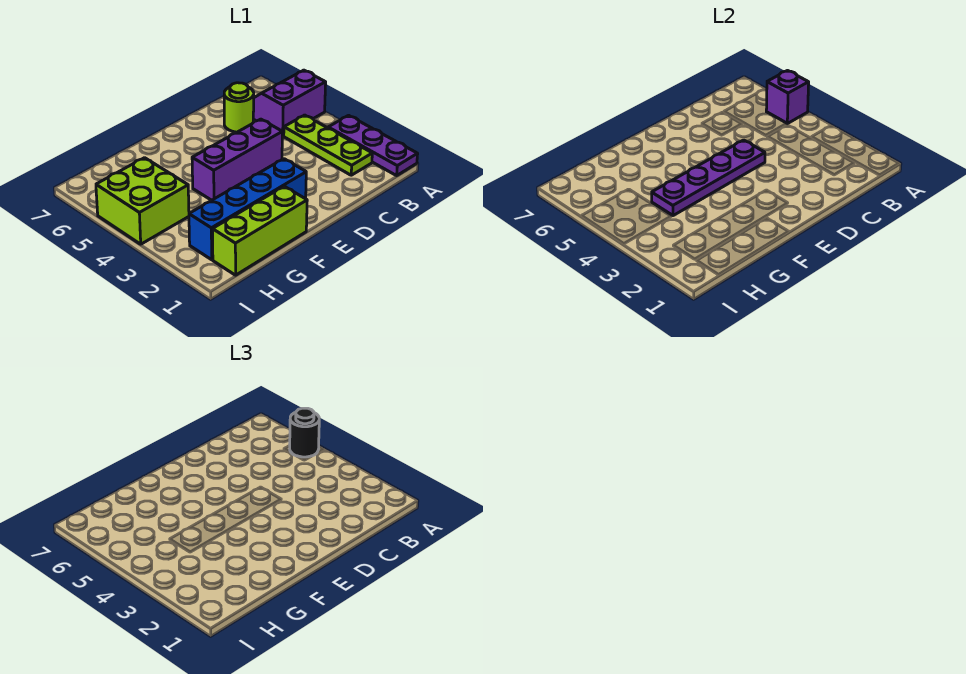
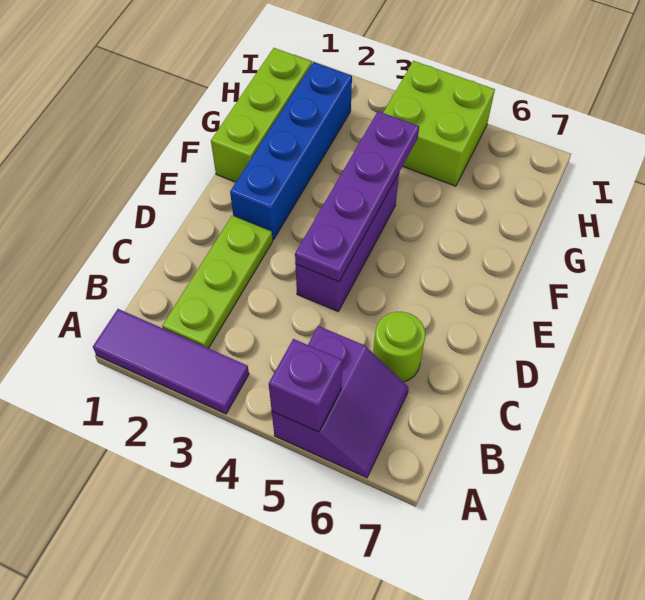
purple plate A1:A3 level 1 -> purple tile A1:A3 level 1
black round brick A5 level 3 -> none
lime plate B2:B4 level 1 -> lime plate B2:D2 level 1

